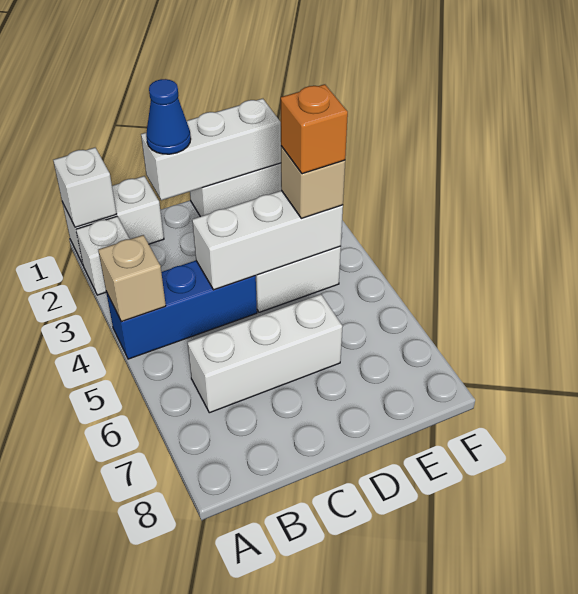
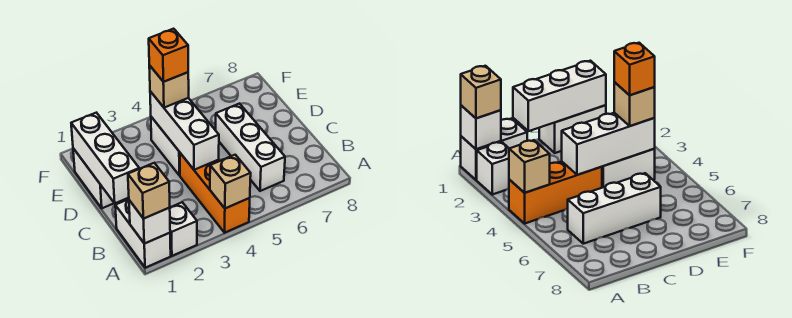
none -> tan brick A1 level 3
blue brick A4:C4 level 1 -> orange brick A4:C4 level 1
blue cone C1 level 3 -> none

